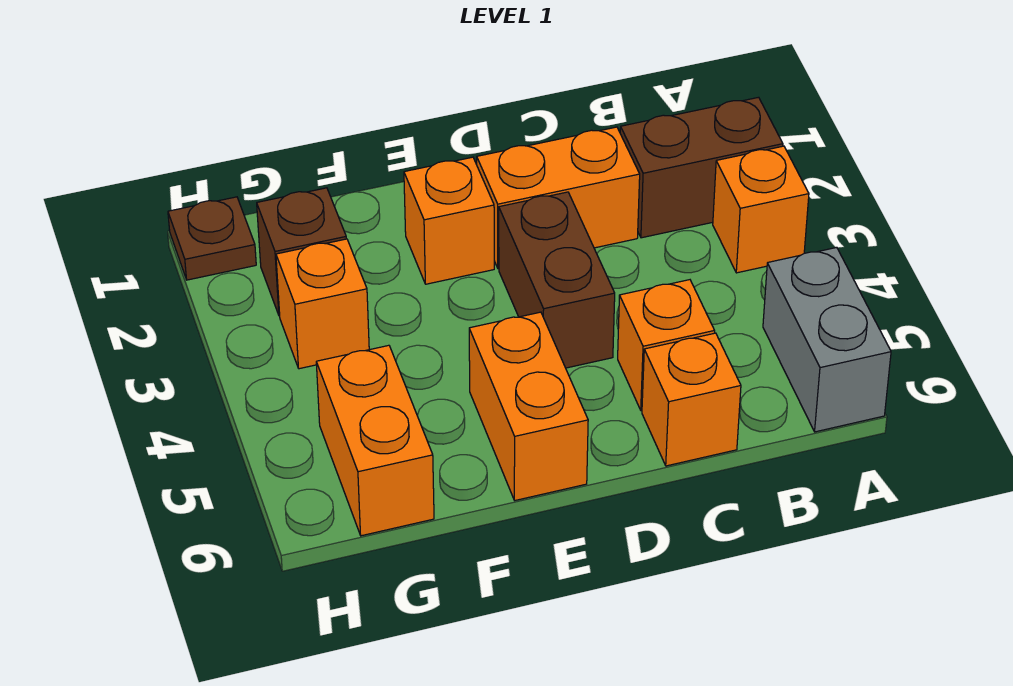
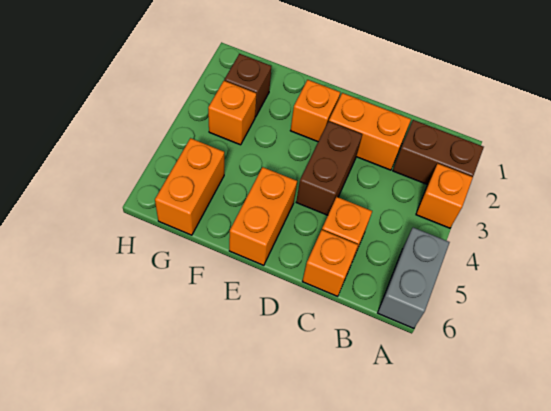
brown plate H1 level 1 -> none

